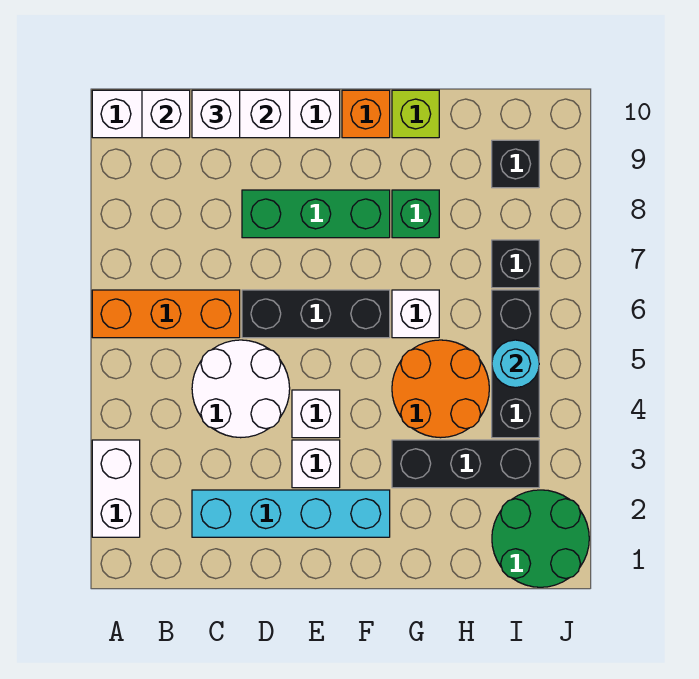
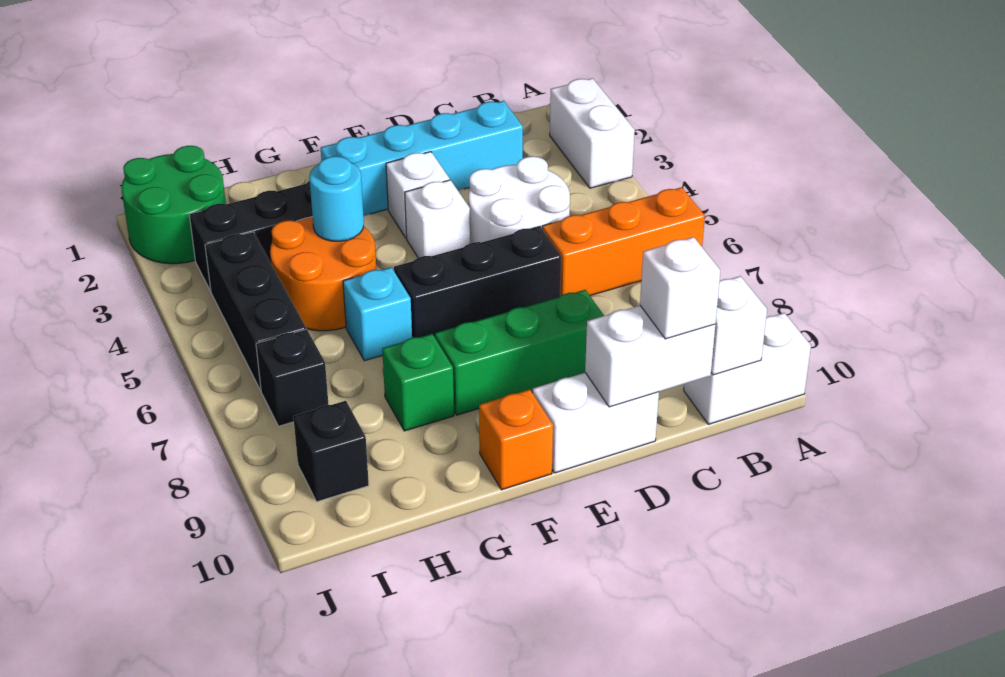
white brick G6 level 1 -> cyan brick G6 level 1
lime brick G10 level 1 -> none
cyan round brick I5 level 2 -> cyan round brick G4 level 2

